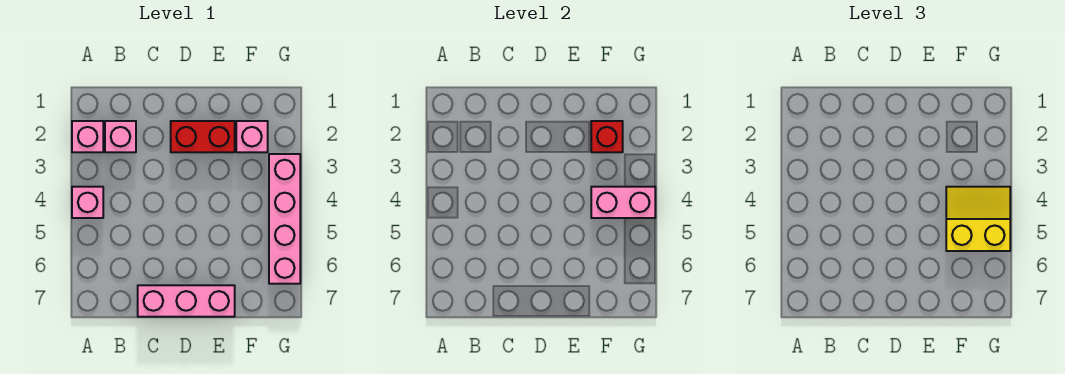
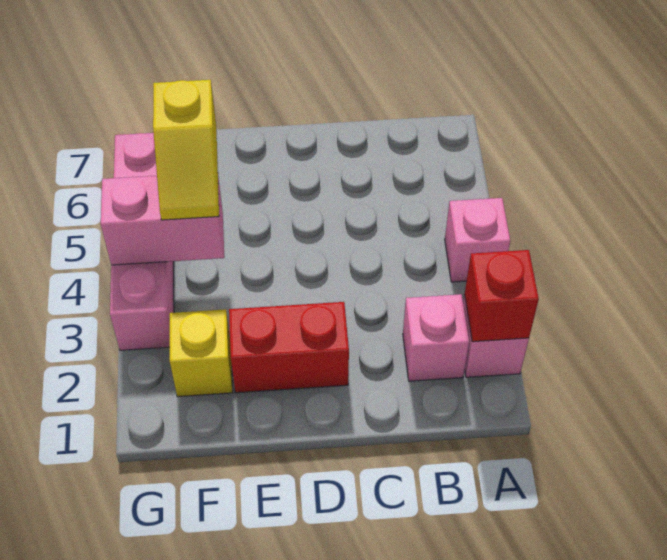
pink brick C7:E7 level 1 -> none
pink brick F2 level 1 -> yellow brick F2 level 1
red brick F2 level 2 -> red brick A2 level 2
yellow slope F4:G5 level 3 top 5 -> yellow slope F4:F5 level 3 top 5

